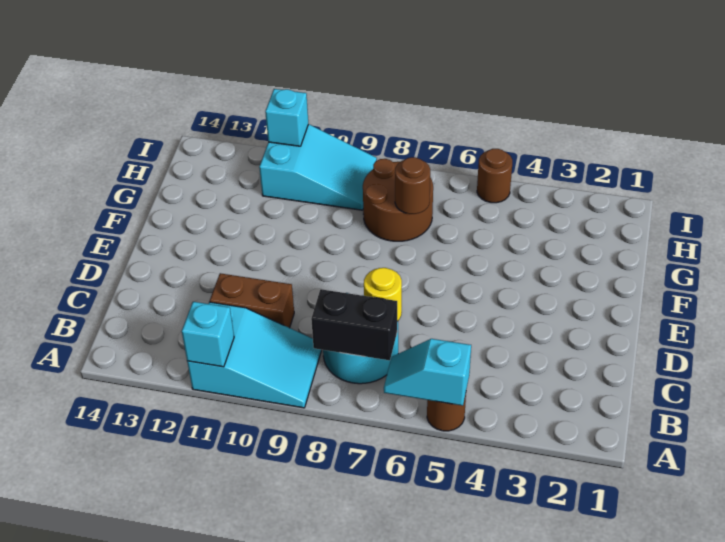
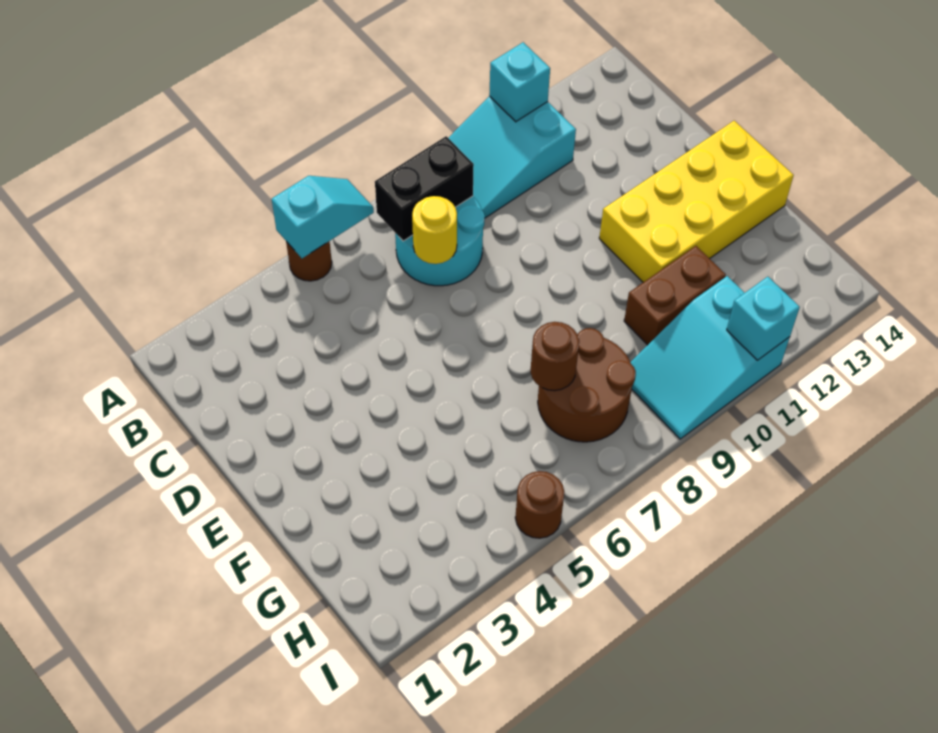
brown brick C10:C11 level 1 -> brown brick G10:G11 level 1
none -> yellow brick E11:F14 level 1

